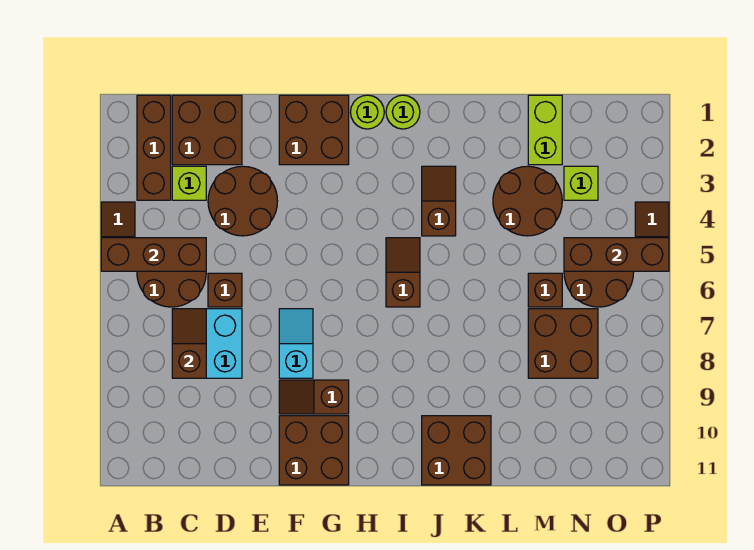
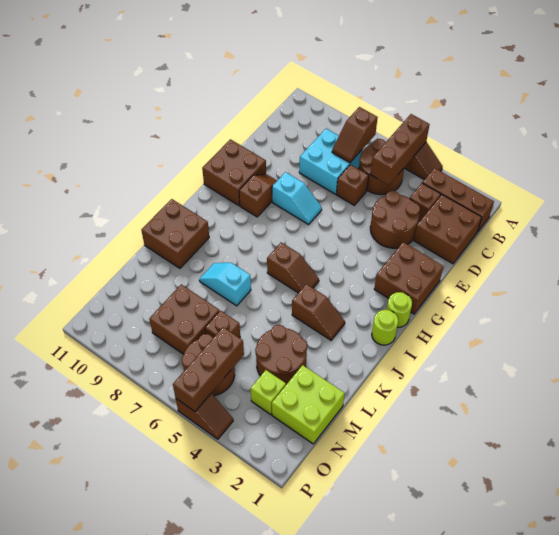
lime brick C3 level 1 -> brown brick C3 level 1
brown slope C7:C8 level 2 top 8 -> brown slope B7:C7 level 2 top B
none -> cyan slope K7:K8 level 1 top 7
lime brick M1:M2 level 1 -> lime brick M1:N2 level 1

